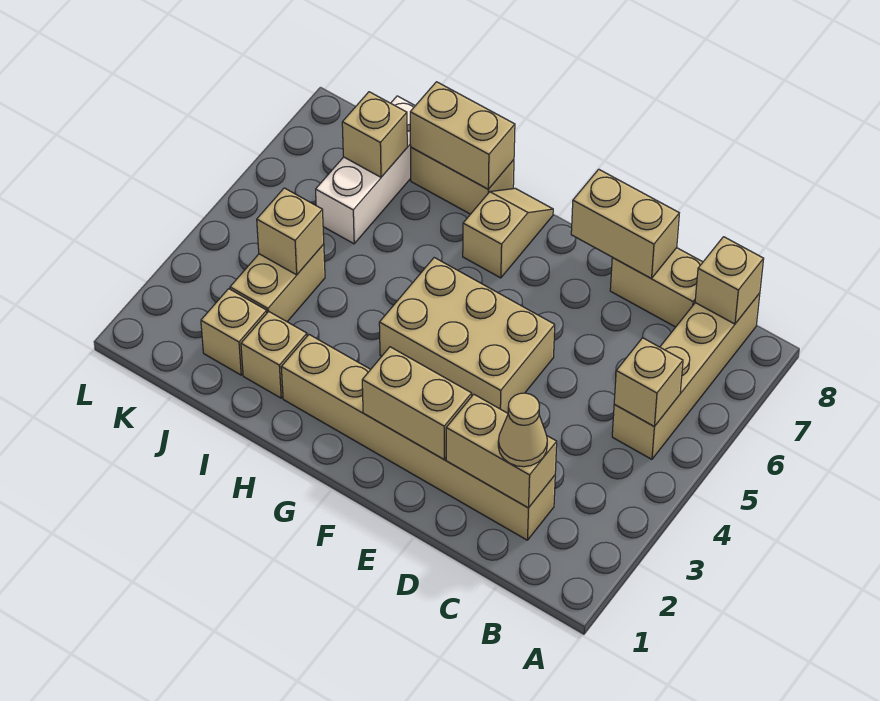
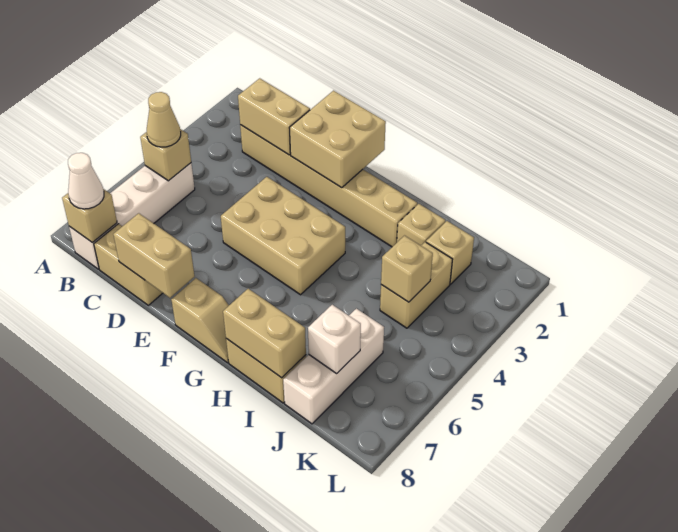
tan brick B5:B8 level 1 -> white brick B5:B8 level 1
none -> white cone B8 level 3
tan cone C2 level 3 -> tan cone B5 level 3
tan brick E2:F2 level 2 -> tan brick E1:F2 level 2
tan slope G7:G8 level 1 top 7 -> tan slope F8:G8 level 1 top F
tan brick J7 level 2 -> white brick J7 level 2

